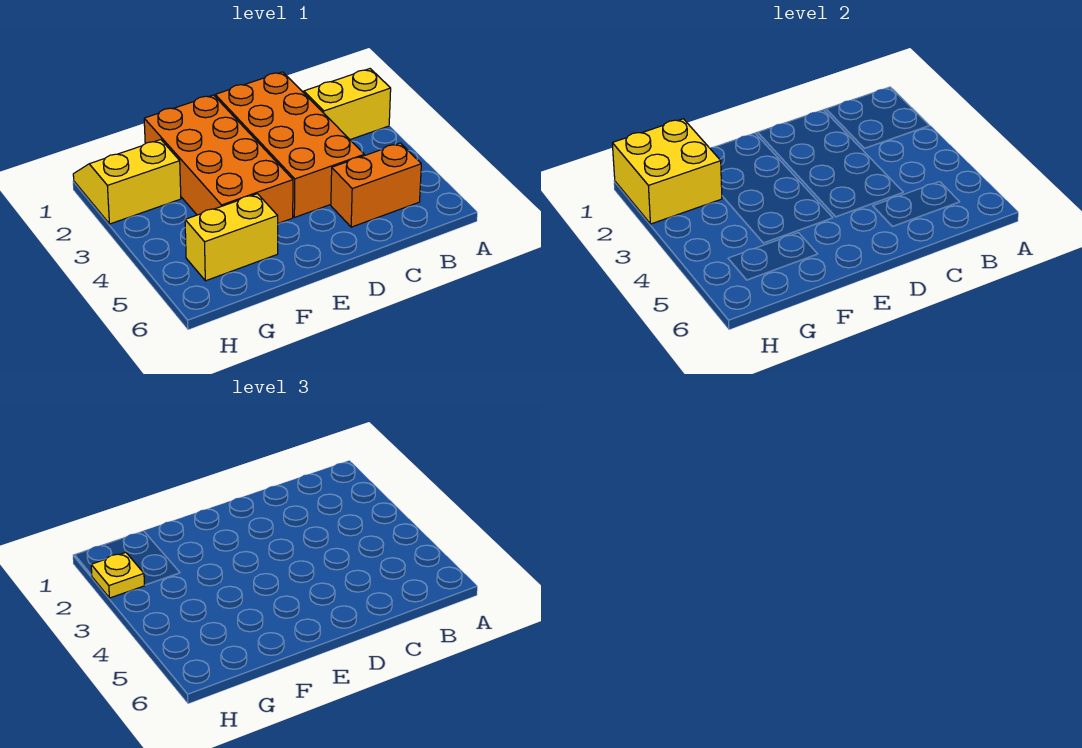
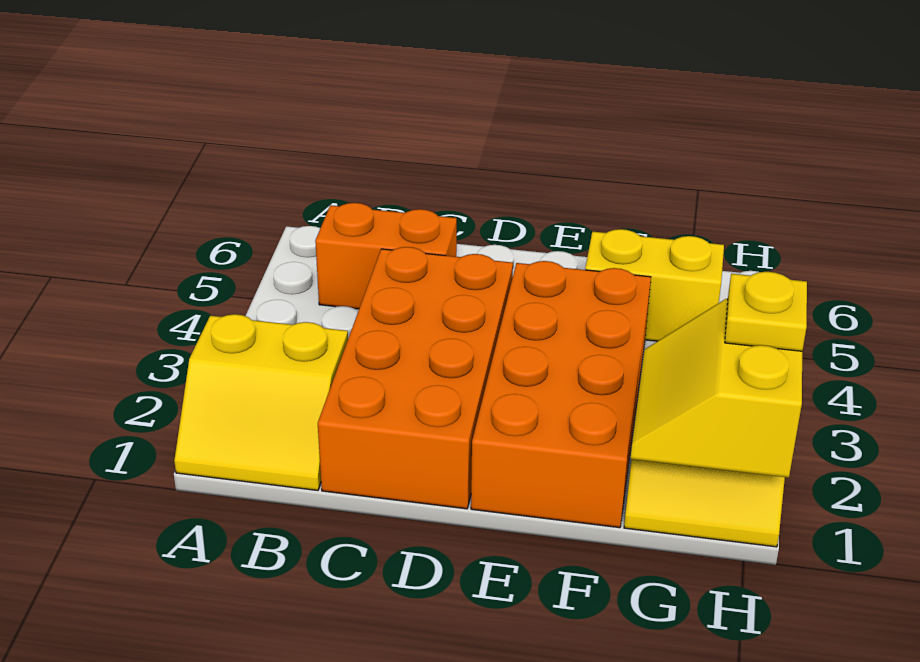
yellow brick G1:H2 level 2 -> yellow slope G1:H2 level 2 top H

